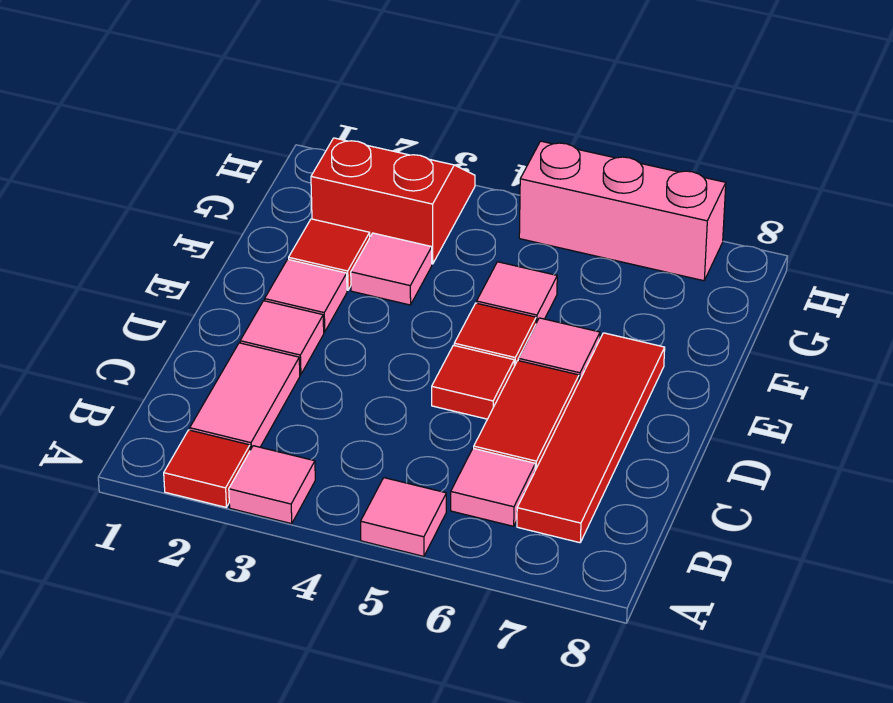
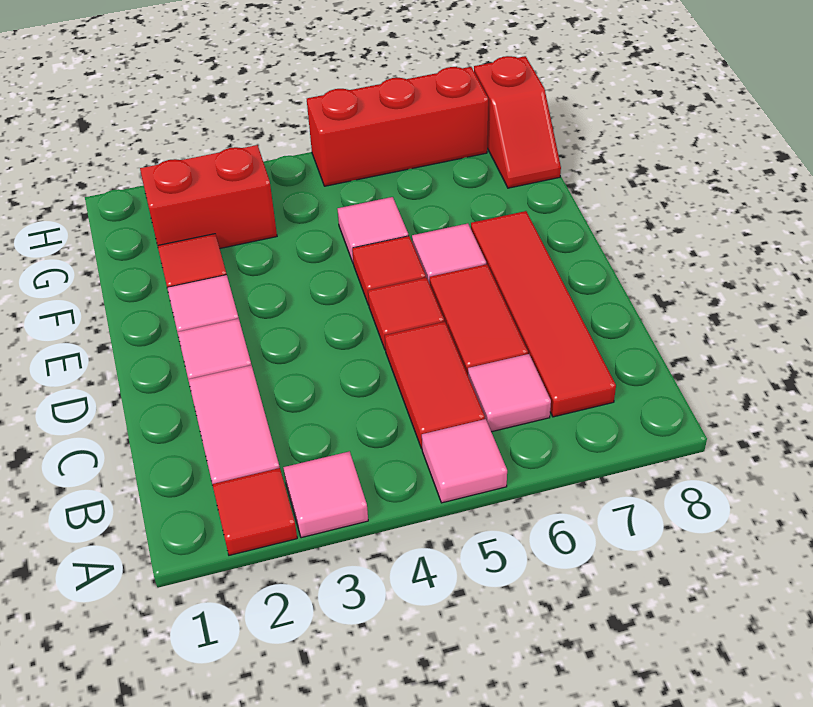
none -> red tile B5:C5 level 1
pink tile F3 level 1 -> none
none -> red slope G8:H8 level 1 top H
pink brick H5:H7 level 1 -> red brick H5:H7 level 1

